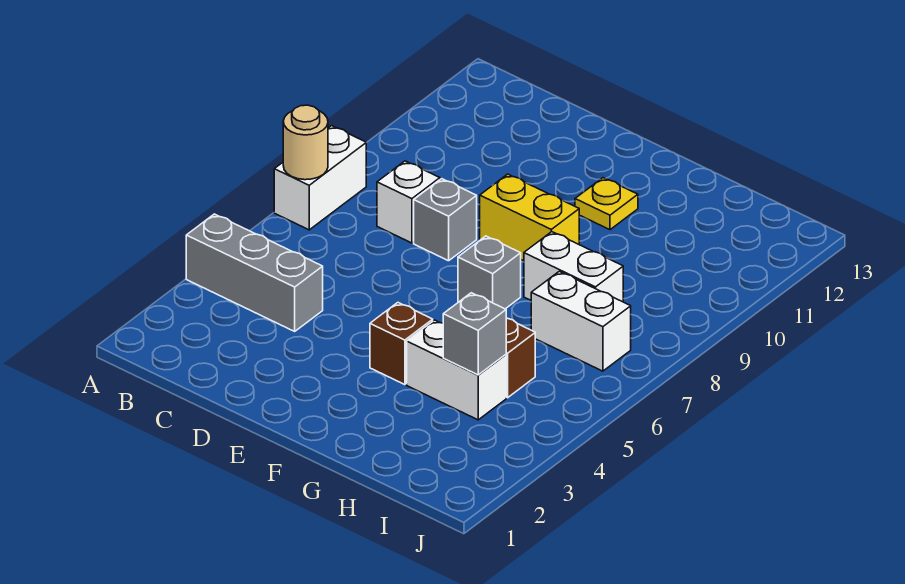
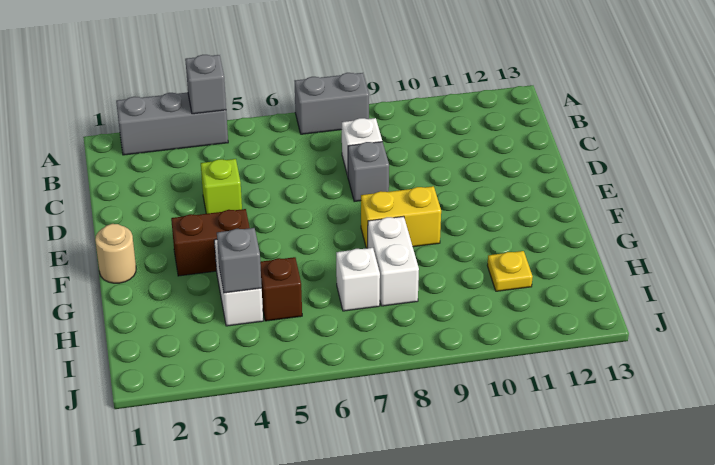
grey brick A4:C4 level 1 -> grey brick A2:A4 level 1
white brick A7:A8 level 1 -> grey brick A7:A8 level 1
tan round brick A7 level 2 -> tan round brick F1 level 1
none -> lime brick D4 level 1
yellow brick E9:F9 level 1 -> yellow brick F8:F9 level 1
brown brick F4 level 1 -> brown brick F3:F4 level 1
grey brick F7 level 1 -> grey brick A4 level 2
yellow plate F11 level 1 -> yellow plate H11 level 1
white brick H7:I7 level 1 -> white brick H7 level 1

